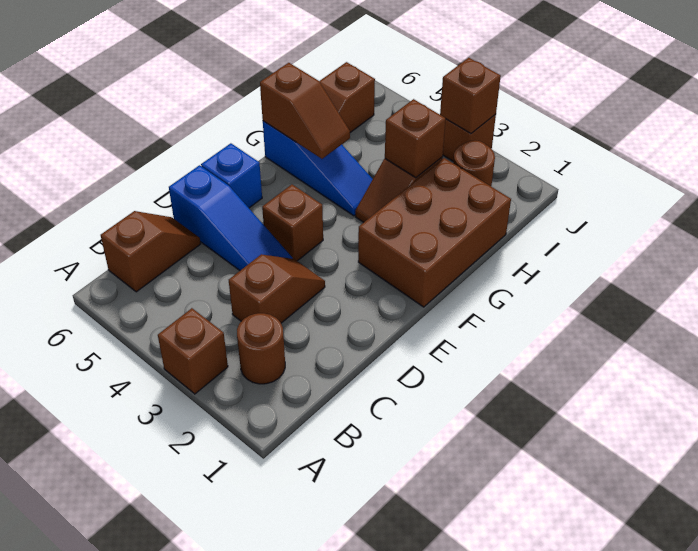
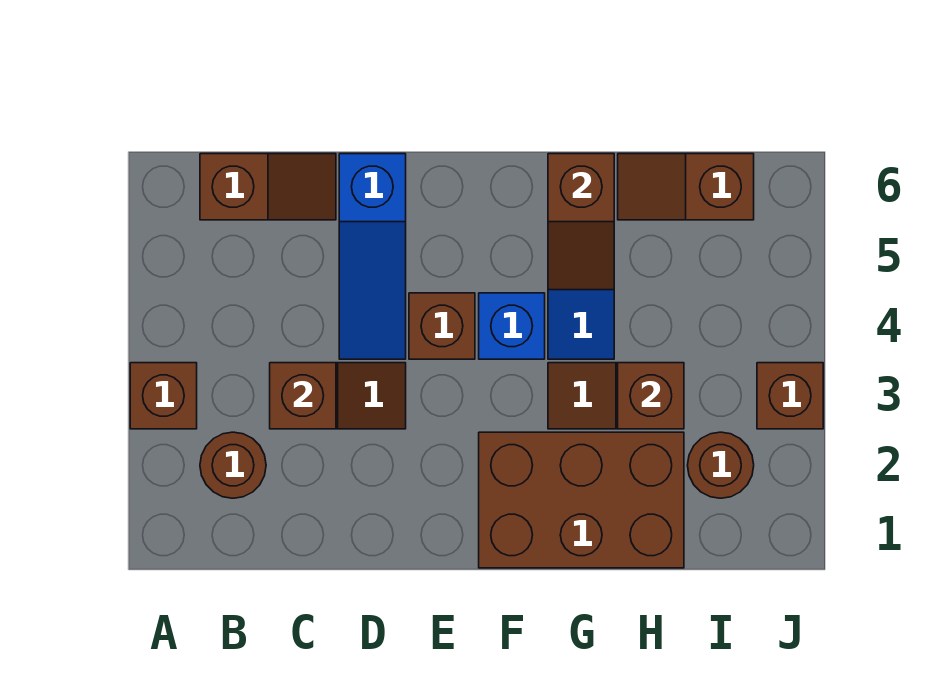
blue brick E6 level 1 -> blue brick F4 level 1
brown brick J3 level 2 -> brown brick C3 level 2

